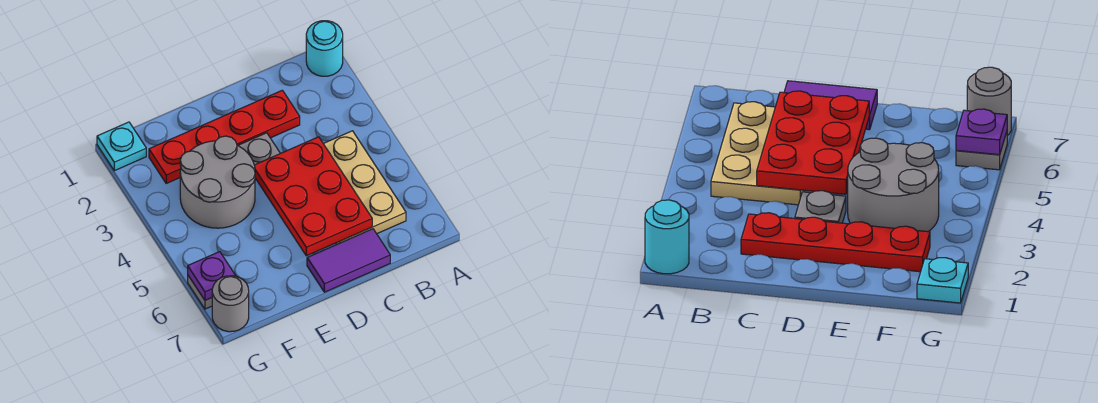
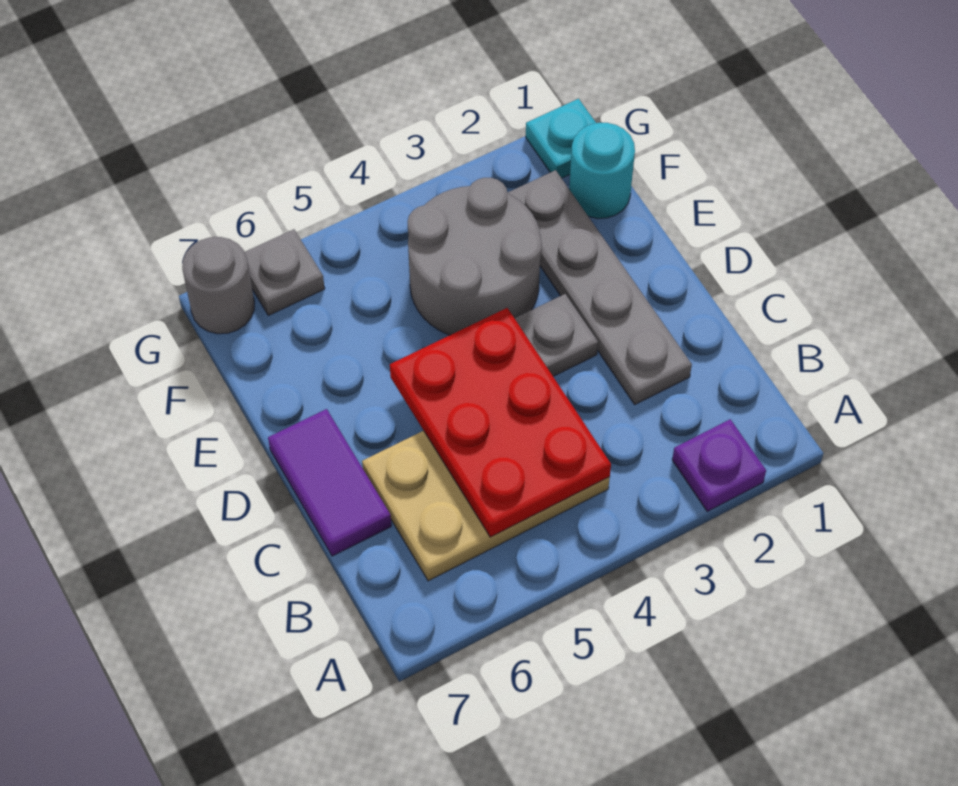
cyan round brick A1 level 1 -> cyan round brick F1 level 1
red plate C2:F2 level 1 -> grey plate C2:F2 level 1
red plate C4:D6 level 2 -> red plate B4:D5 level 2
purple plate G6 level 2 -> purple plate A2 level 1

